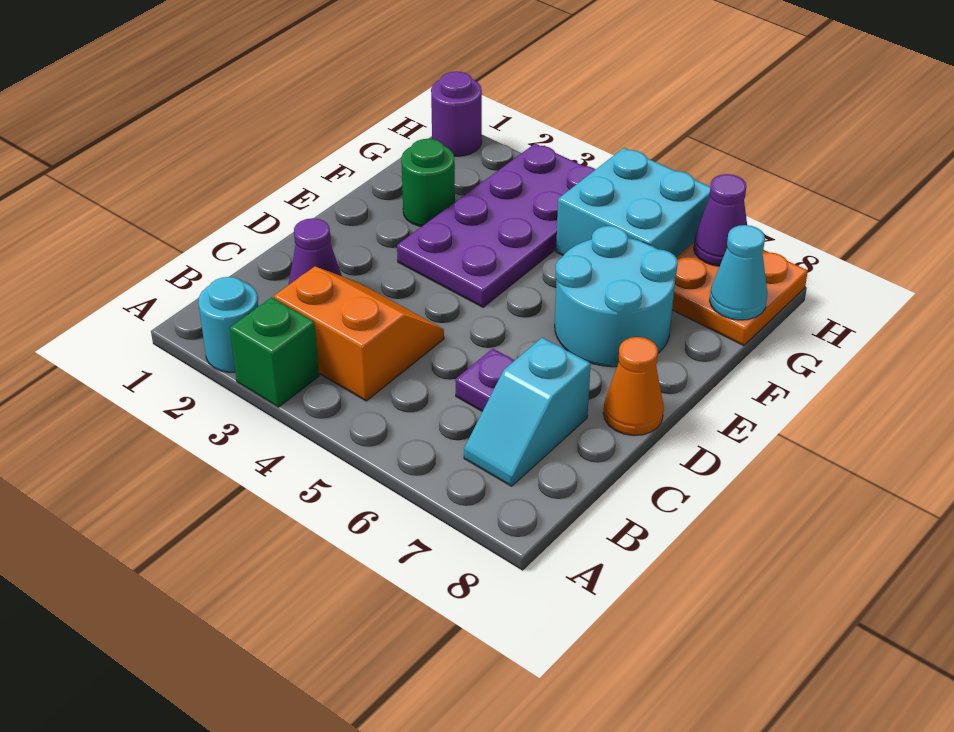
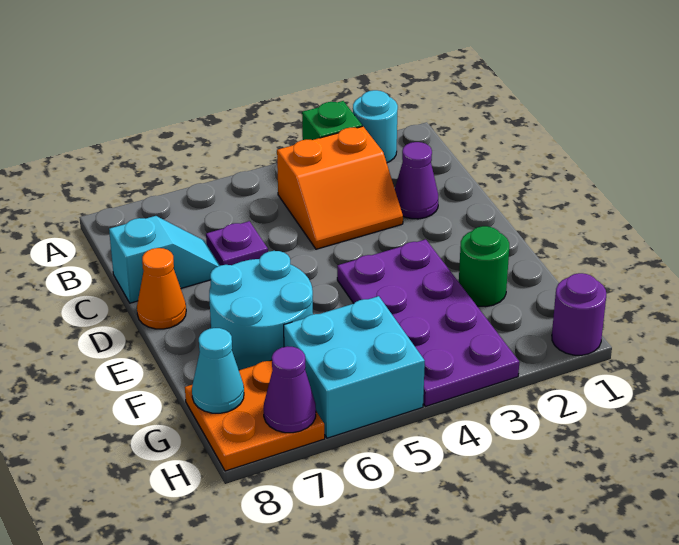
cyan slope B7:C7 level 1 top C -> cyan slope C7:C8 level 1 top 8

